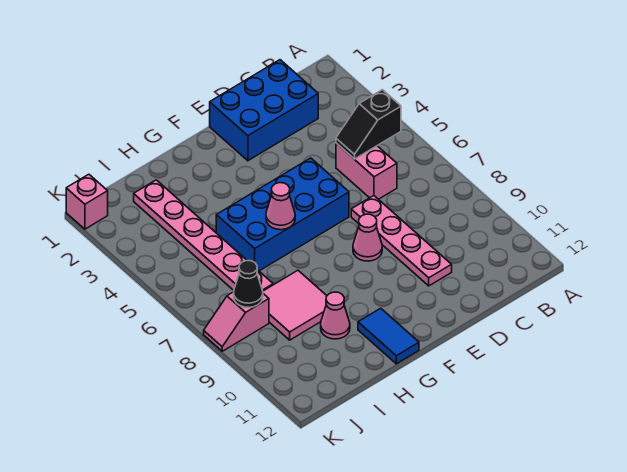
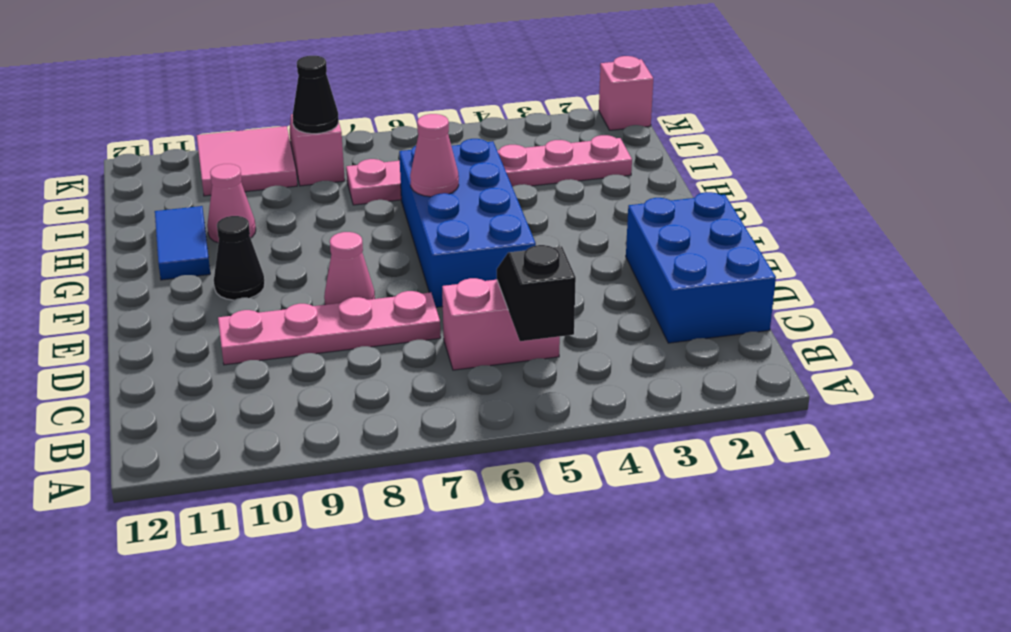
none -> black cone F10 level 1
blue tile G11:G12 level 1 -> blue tile G11:H11 level 1
pink tile H8:I9 level 1 -> pink tile J9:K10 level 1

